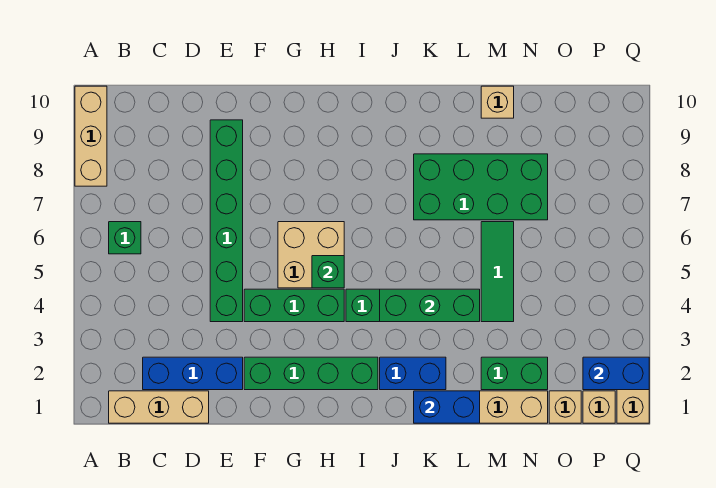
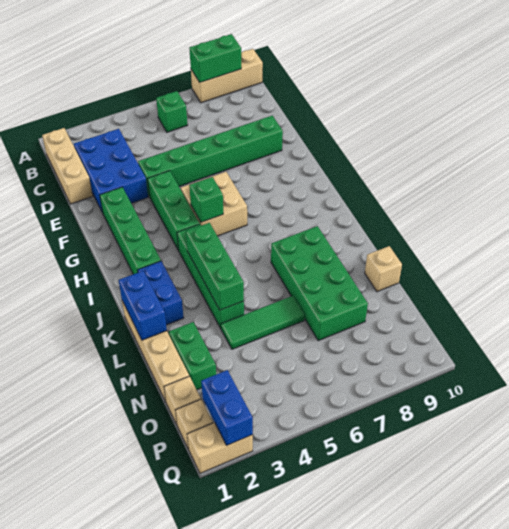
none -> green brick A8:A9 level 2
blue brick C2:E2 level 1 -> blue brick C2:E3 level 1

